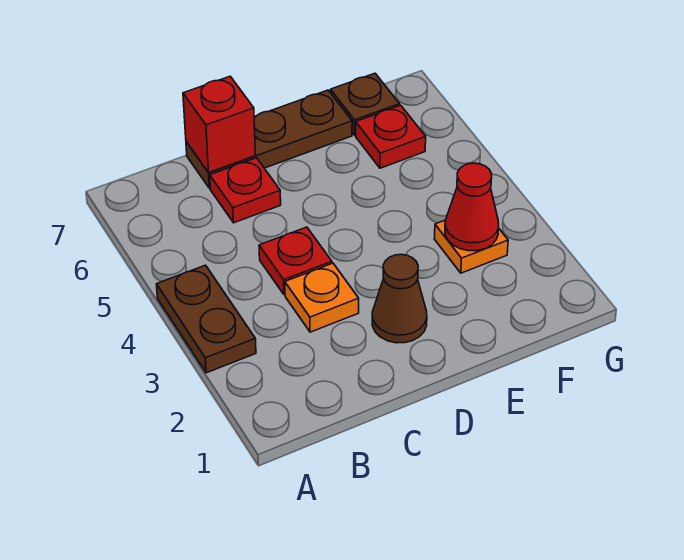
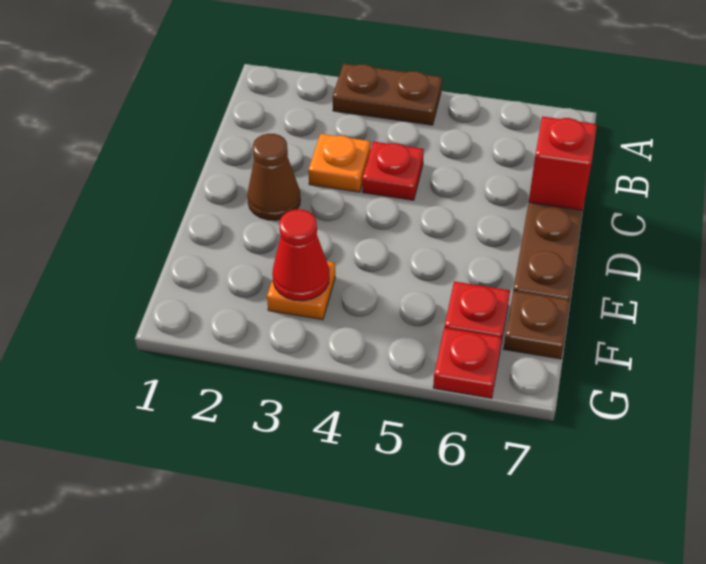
red plate C6 level 1 -> red plate G6 level 1

